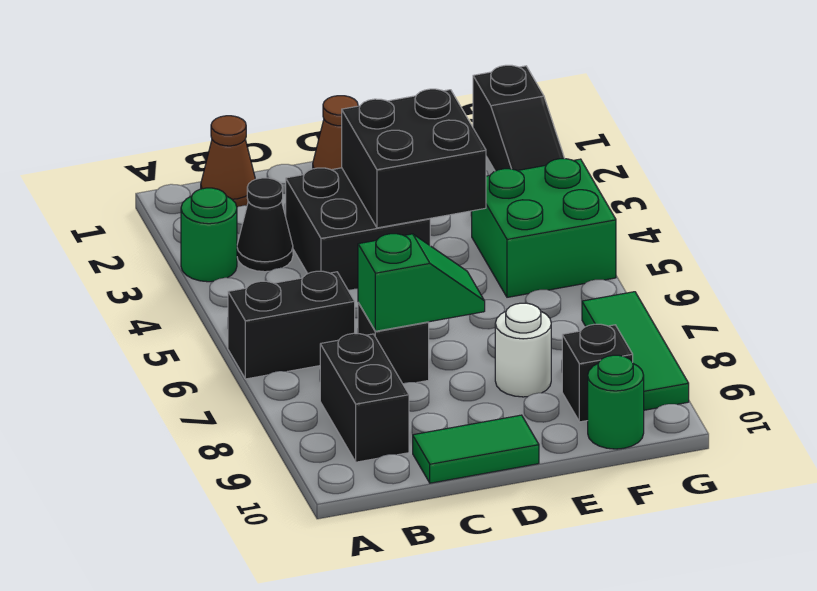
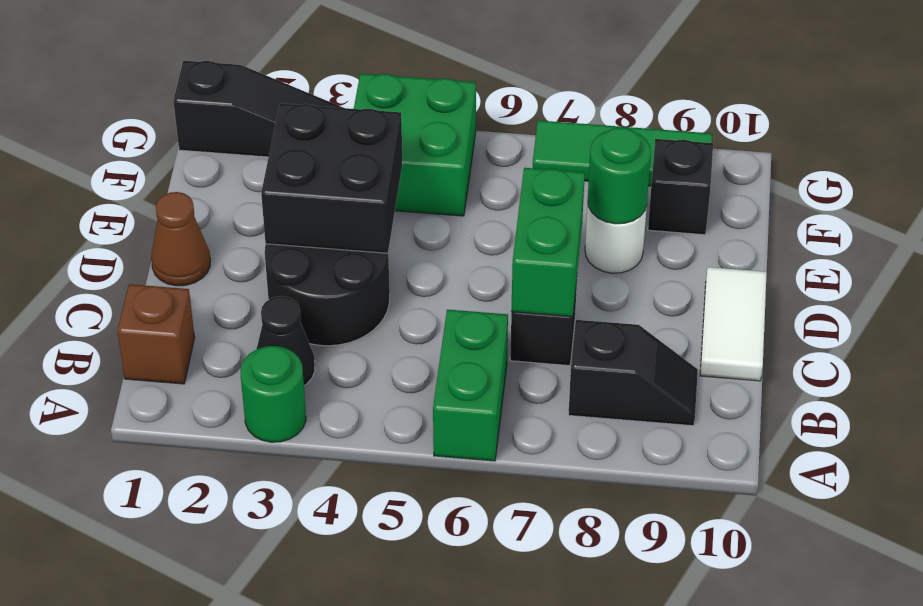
black brick A6:B6 level 1 -> green brick A6:B6 level 1
brown cone B1 level 1 -> brown brick B1 level 1
black brick B8:B9 level 1 -> black slope B8:B9 level 1 top 8
black brick C3:D4 level 1 -> black round brick C3:D4 level 1
green slope C7:D7 level 2 top C -> green brick C7:D7 level 2
green tile C10:D10 level 1 -> white tile C10:D10 level 1
green round brick F10 level 1 -> green round brick E8 level 2

